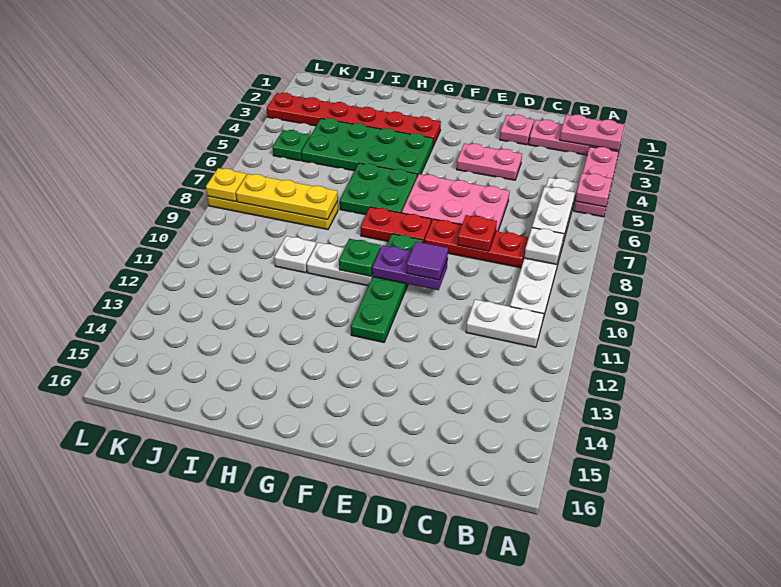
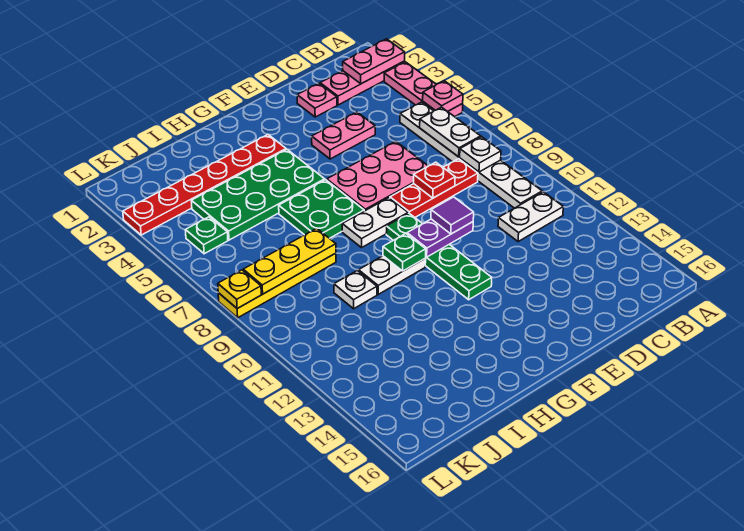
red plate F8:G8 level 1 -> white plate F8:G8 level 1

